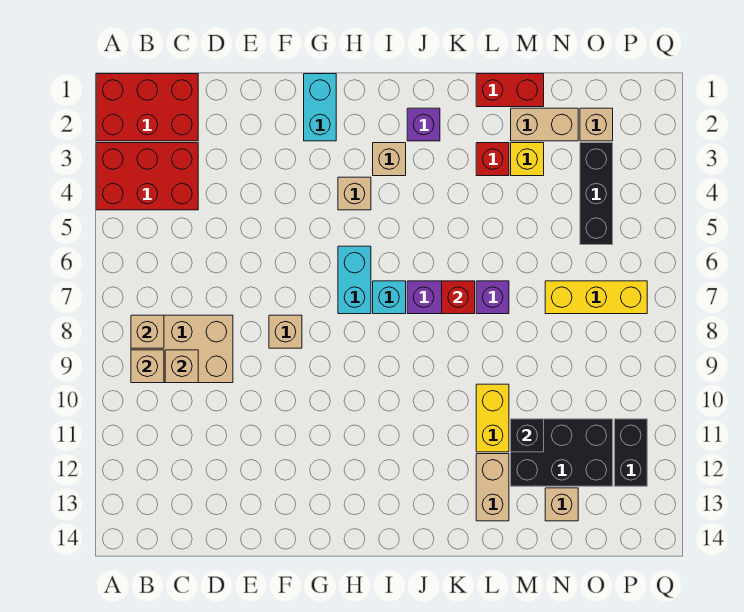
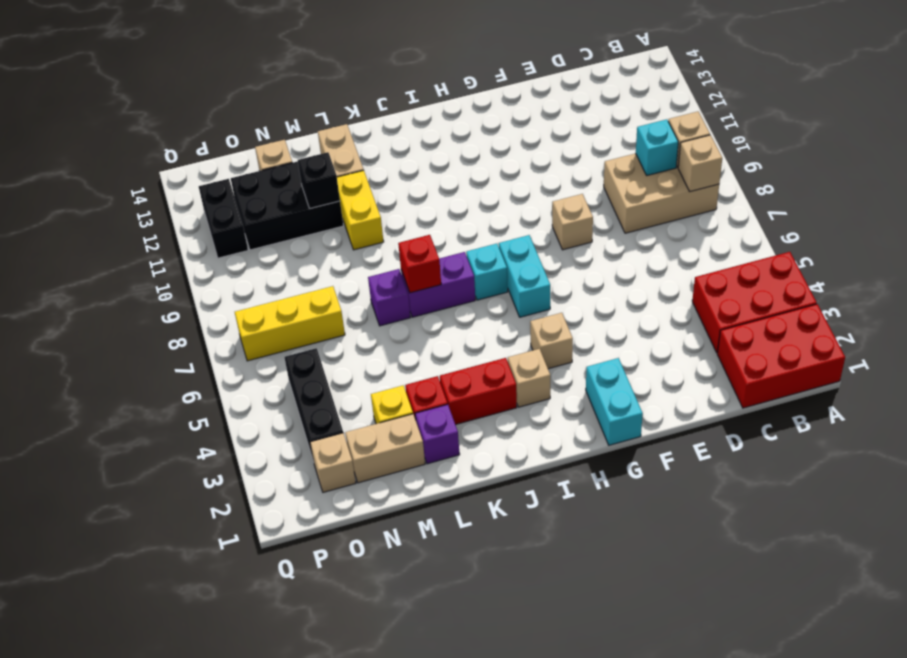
tan brick C9 level 2 -> cyan brick C9 level 2
purple brick J2 level 1 -> purple brick L2 level 1
red brick L1:M1 level 1 -> red brick J3:K3 level 1

